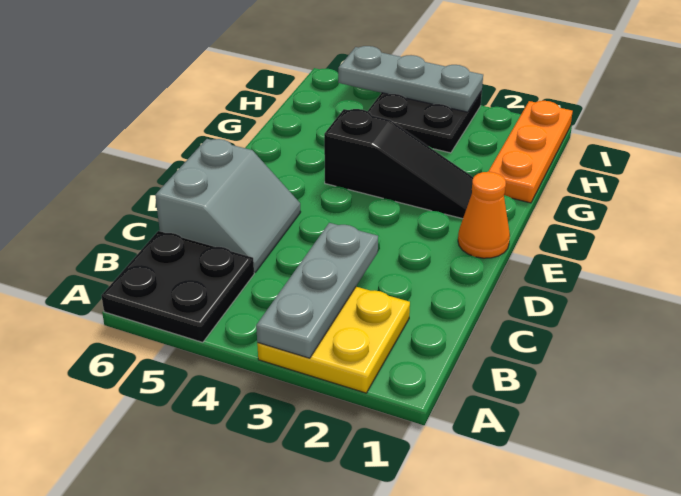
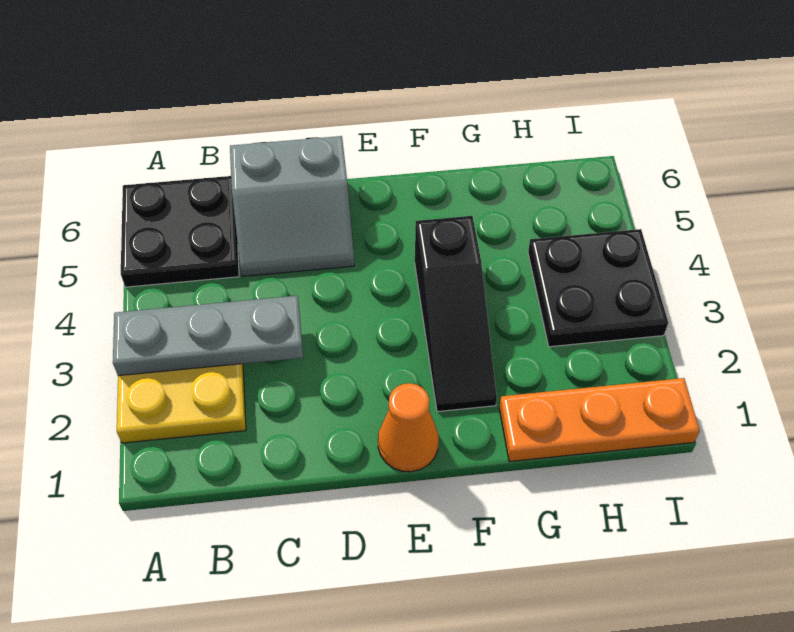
grey plate I3:I5 level 2 -> none

